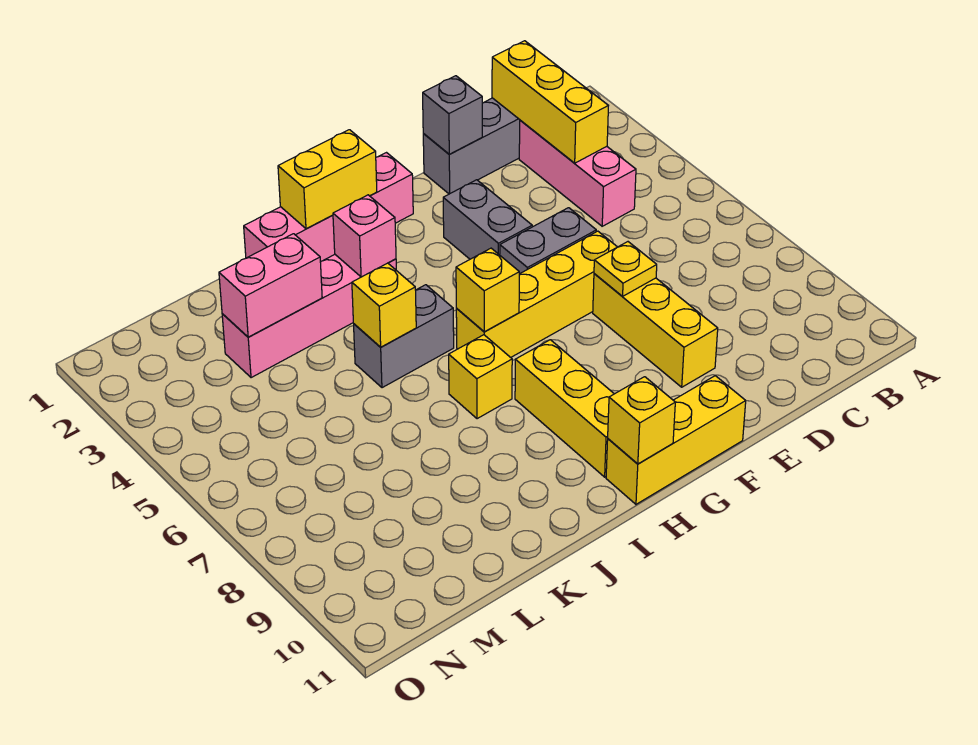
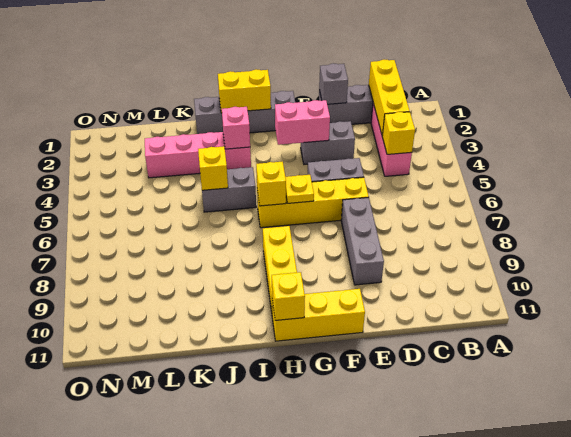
yellow brick E7:E9 level 1 -> grey brick E7:E9 level 1
yellow plate E7 level 2 -> yellow plate G6 level 2
grey brick F3:F4 level 1 -> grey brick E3:F3 level 1
pink brick G1:J1 level 1 -> grey brick G1:J1 level 1
yellow brick I7 level 1 -> yellow brick C4 level 2
pink brick K3:L3 level 2 -> pink brick F3:G3 level 2

